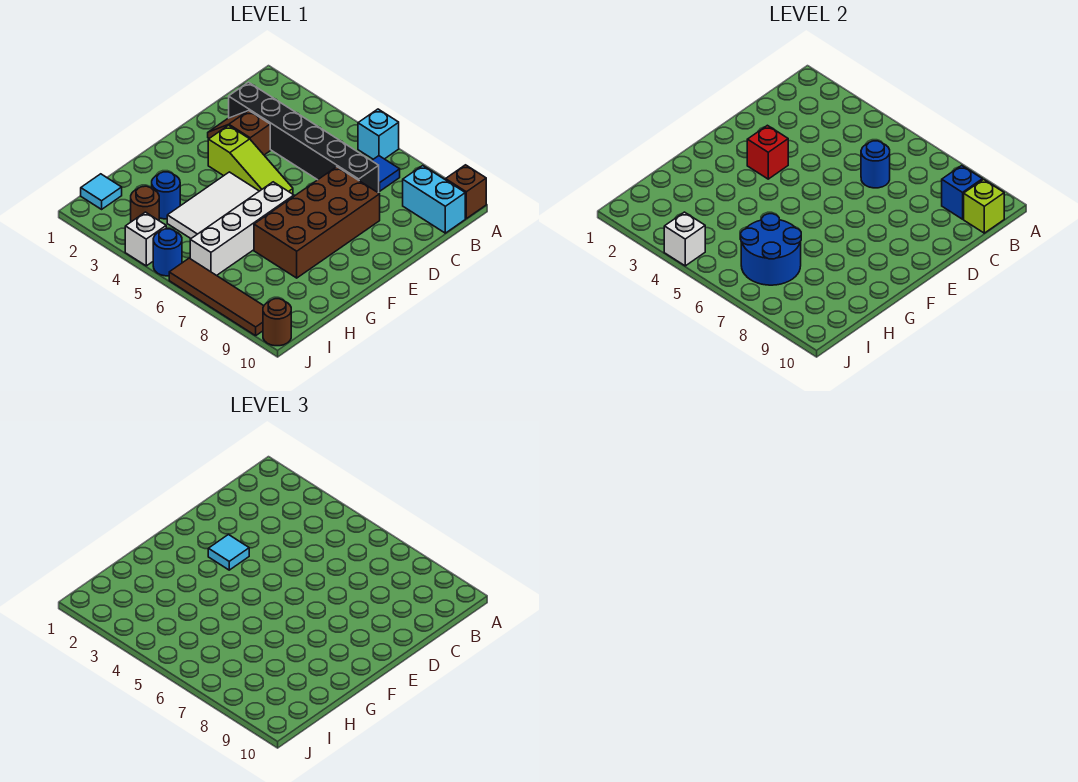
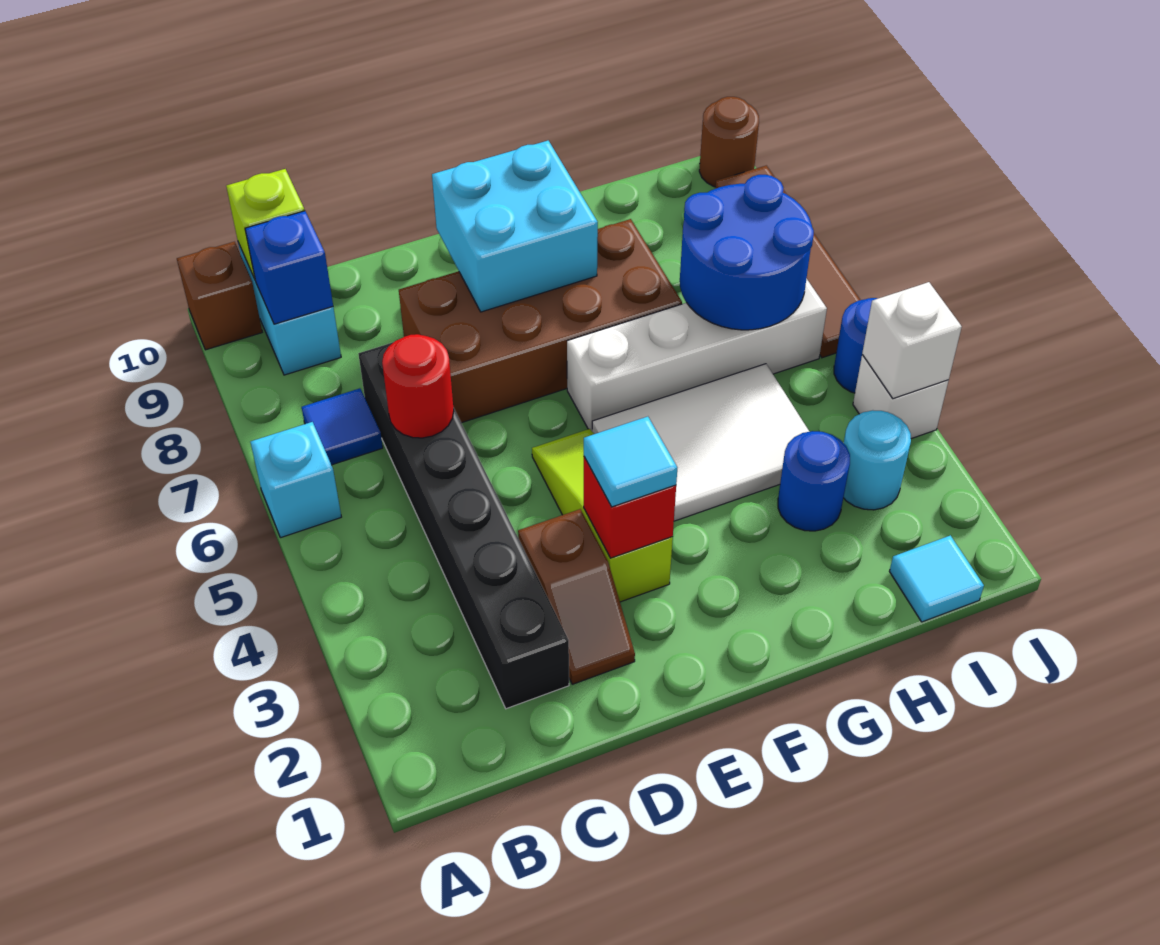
blue round brick C6 level 2 -> red round brick C6 level 2
none -> cyan brick E8:F9 level 2
brown round brick I3 level 1 -> cyan round brick I3 level 1

